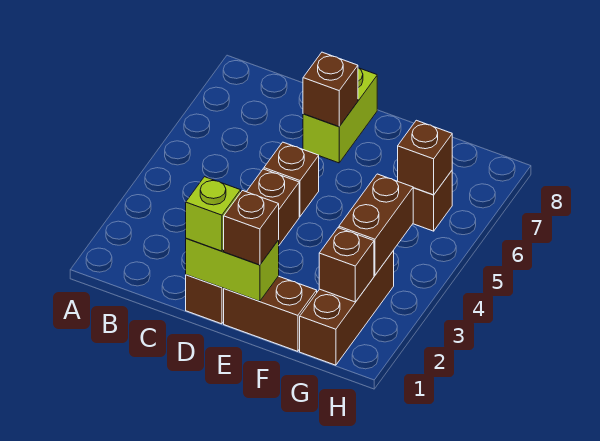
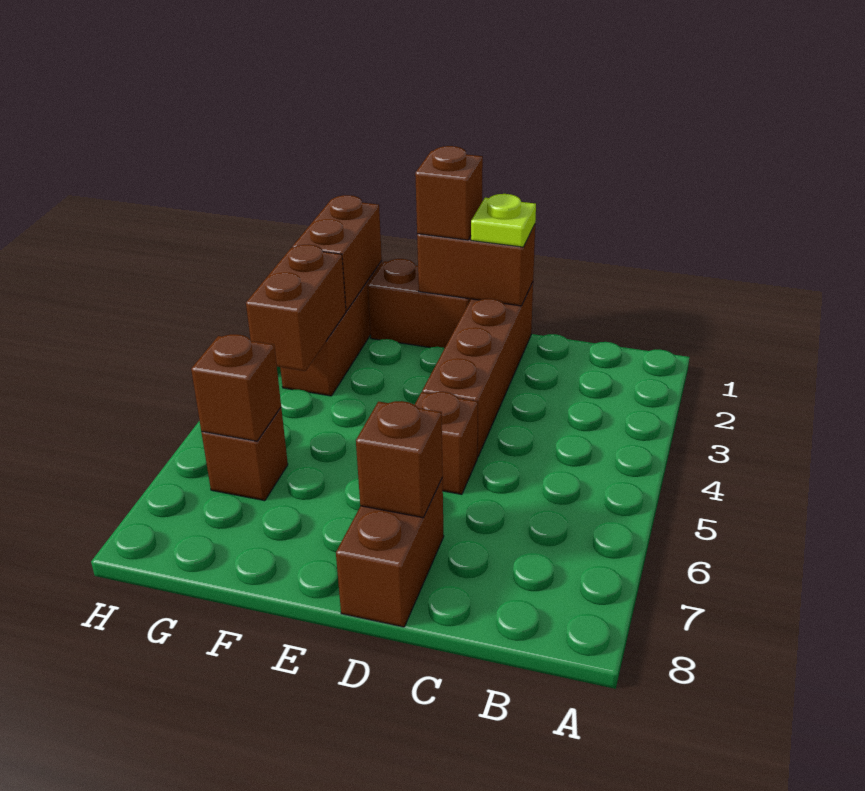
lime brick D1:E1 level 2 -> brown brick D1:E1 level 2
lime brick D1 level 3 -> lime plate D1 level 3
lime brick D7:D8 level 1 -> brown brick D7:D8 level 1
brown brick G2 level 2 -> brown brick G1:G2 level 2

